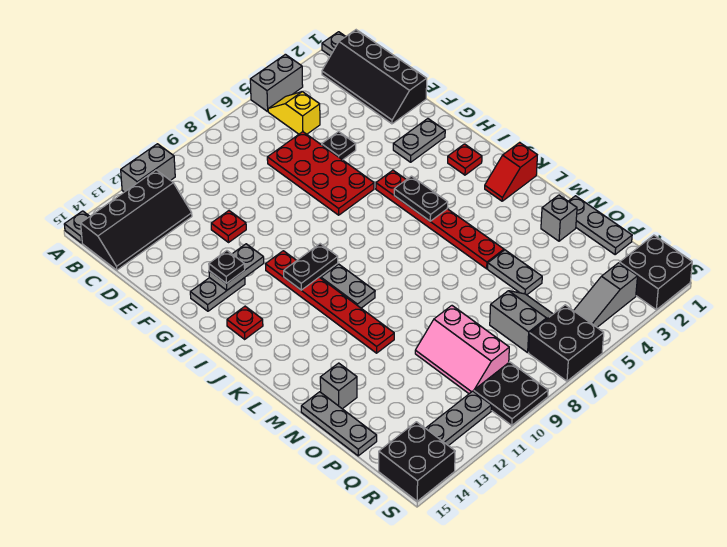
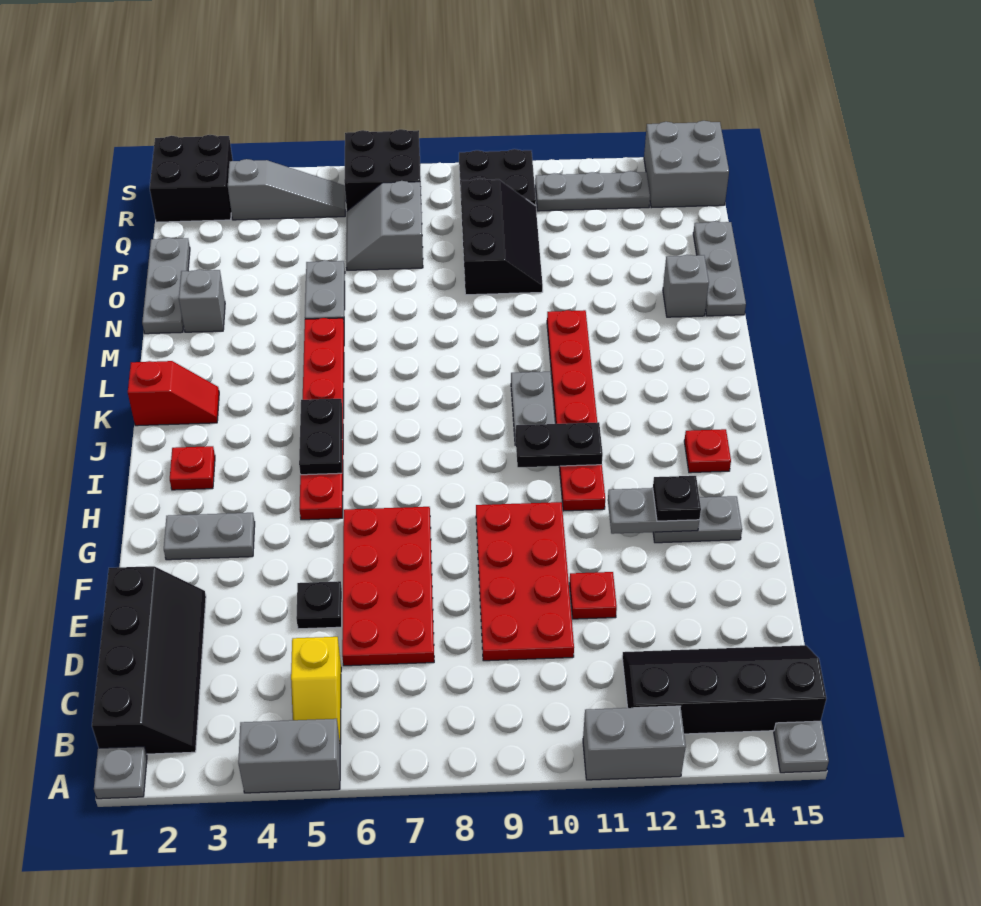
none -> red plate D9:G10 level 1
pink slope O9:Q10 level 1 top 9 -> black slope O9:Q10 level 1 top 9
black brick R14:S15 level 1 -> grey brick R14:S15 level 1

